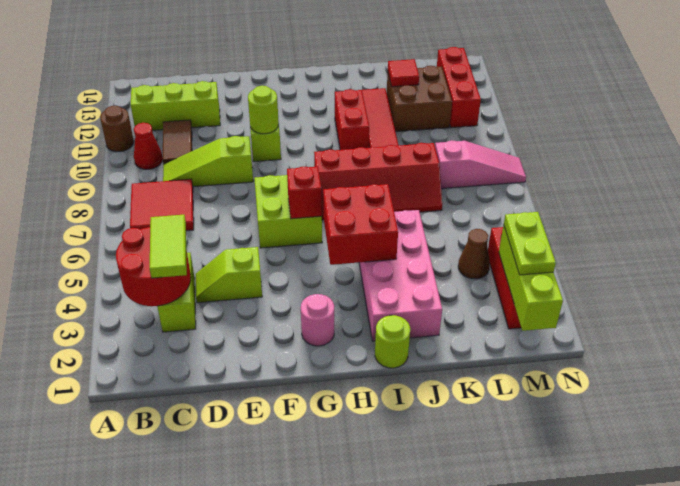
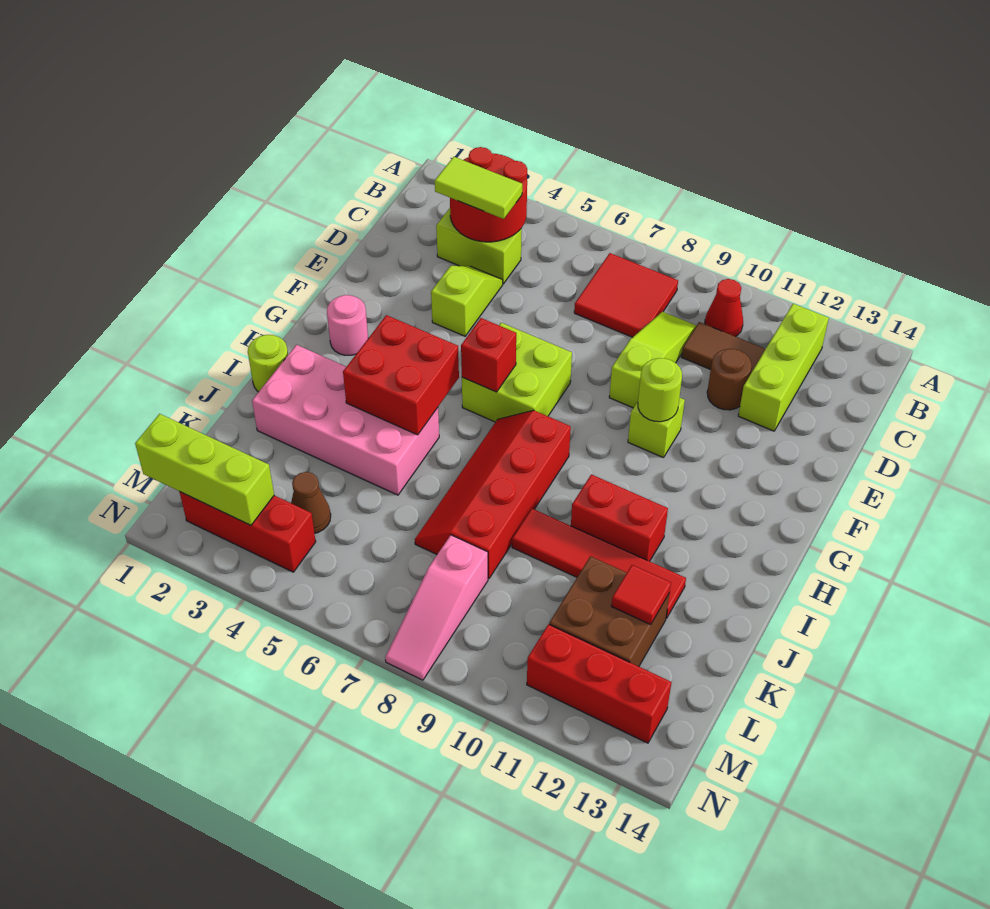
brown round brick A11 level 1 -> brown round brick D11 level 1
lime plate M2:M3 level 3 -> none

